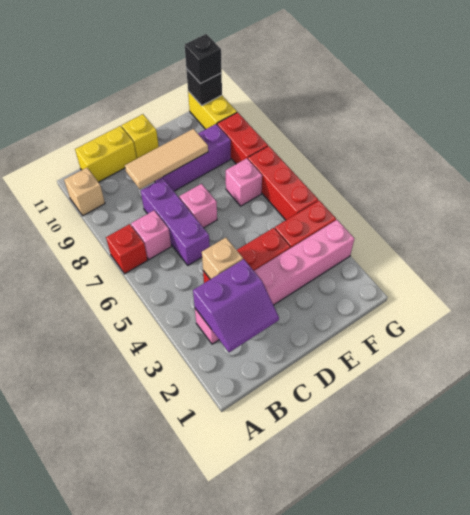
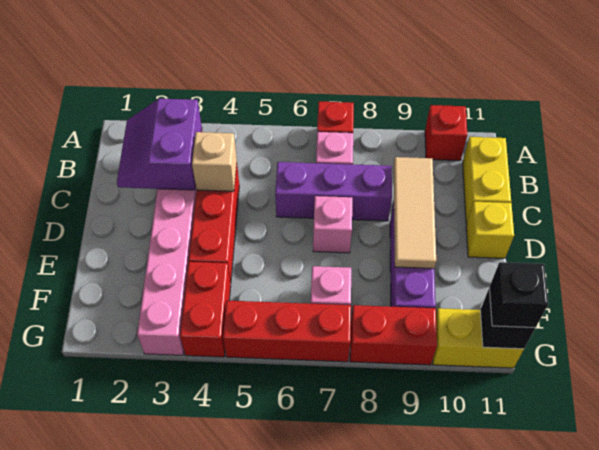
tan brick A10 level 1 -> red brick A10 level 1

